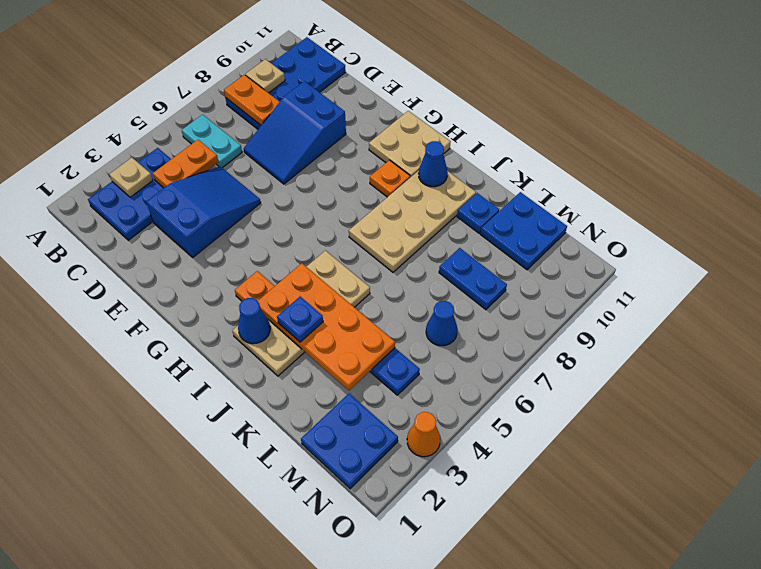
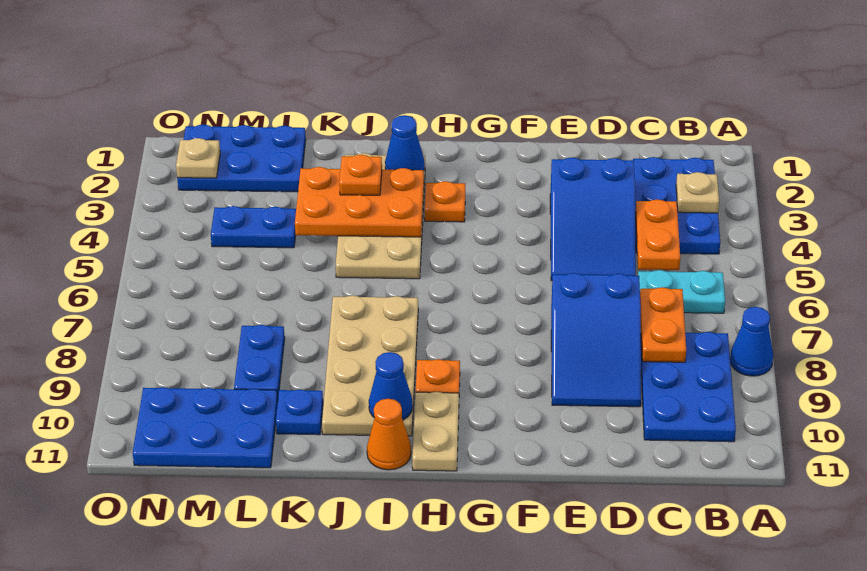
blue plate B8:C11 level 1 -> blue plate B8:C10 level 1
orange plate B8:C8 level 2 -> orange plate C7:C8 level 2
tan plate B9 level 2 -> tan plate N2 level 2
blue slope D7:E9 level 1 top 9 -> blue slope D7:E9 level 1 top 7
tan plate G10:H11 level 1 -> tan plate H10:H11 level 1
orange plate I3:L4 level 2 -> orange plate I3:K4 level 2
blue plate J3 level 3 -> orange plate J3 level 3
blue plate L8:M8 level 1 -> blue plate L8:L9 level 1
blue plate L10:M11 level 1 -> blue plate L10:N11 level 1
blue plate M1:N2 level 1 -> blue plate L1:N2 level 1
blue cone M6 level 1 -> blue cone A8 level 1
orange cone O3 level 1 -> orange cone I11 level 1

